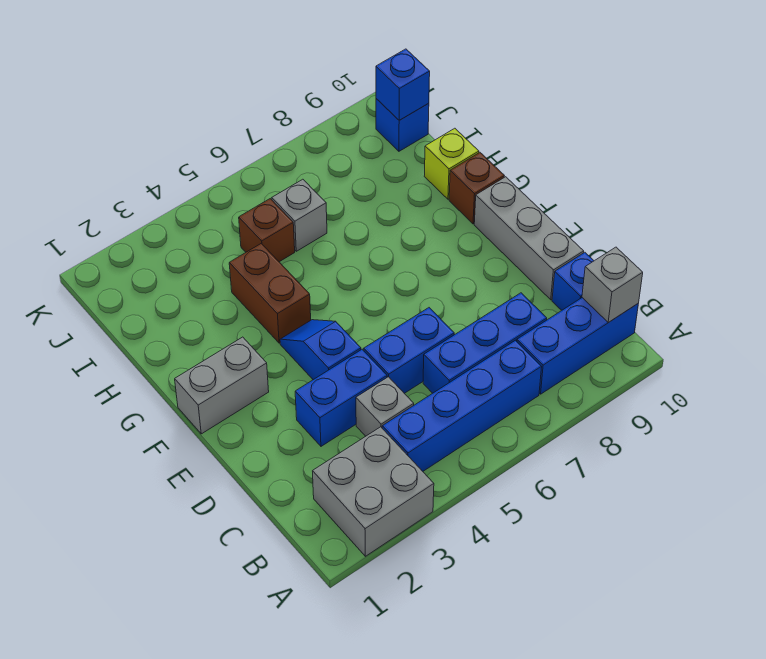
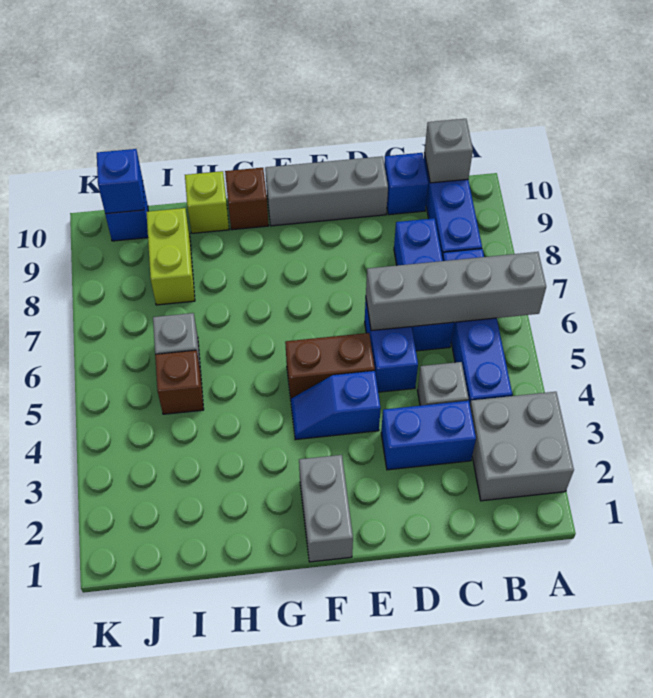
none -> grey brick A6:D6 level 2
blue brick D3:D4 level 1 -> blue brick C3:D3 level 1
brown brick G4:H4 level 1 -> brown brick E5:F5 level 1
none -> lime brick I8:I9 level 1

